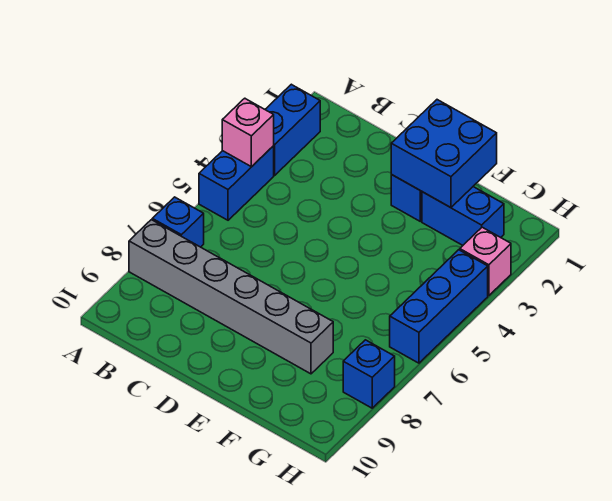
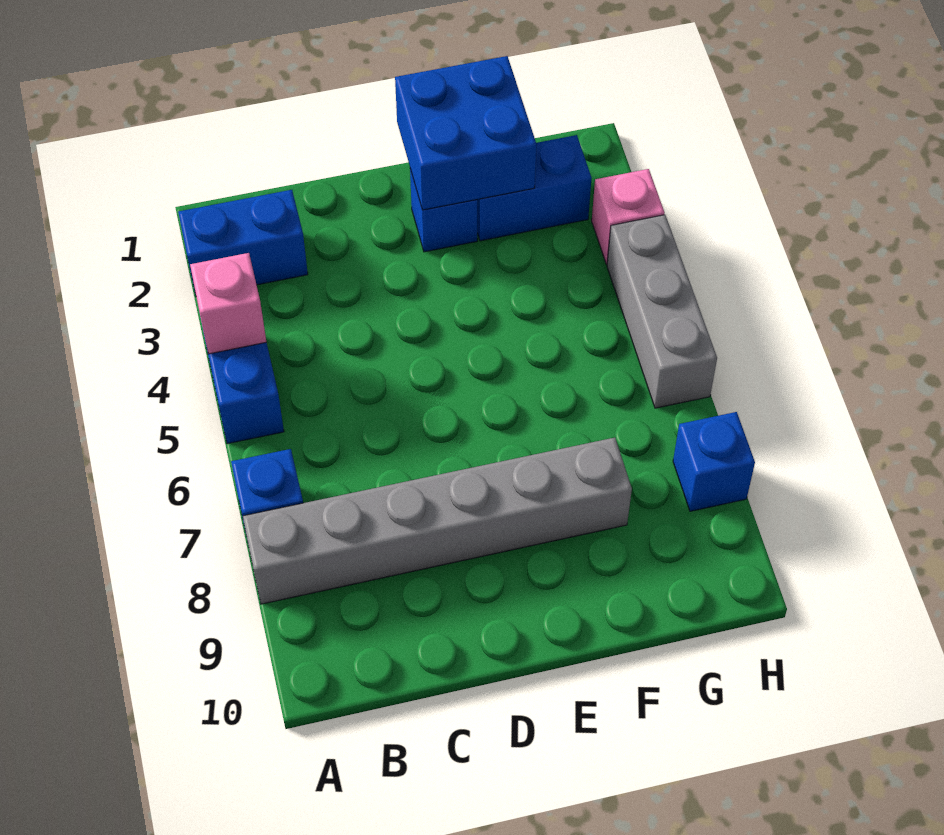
blue brick A2:A3 level 1 -> blue brick A2:B2 level 1
blue brick H4:H6 level 1 -> grey brick H4:H6 level 1

